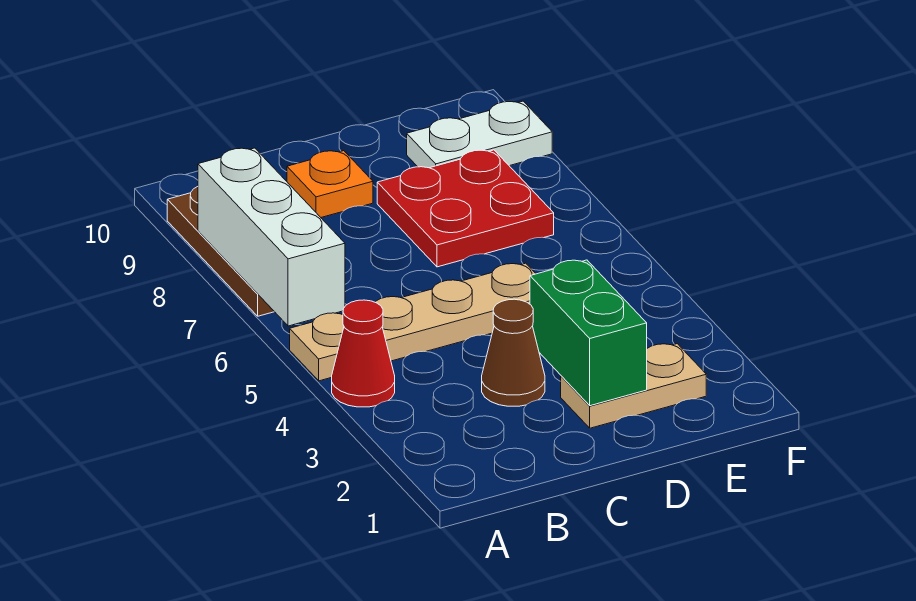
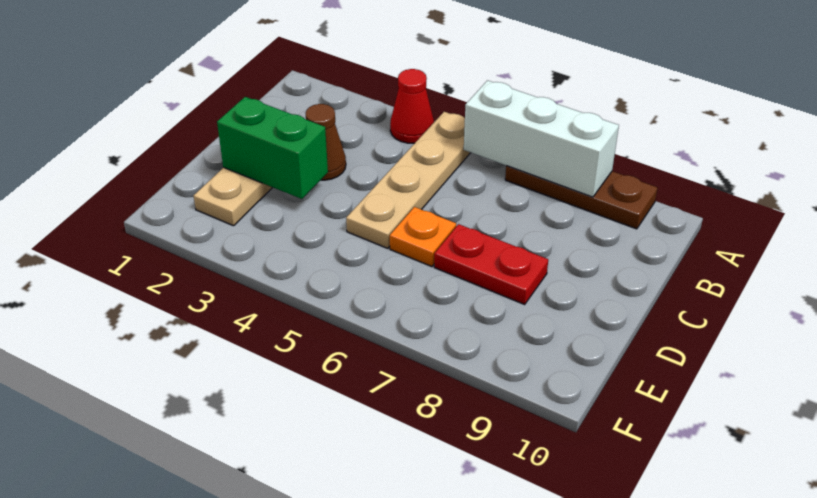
orange plate C9 level 1 -> orange plate D6 level 1
red plate D7:E8 level 1 -> red plate D7:D8 level 1
white plate E9:F9 level 1 -> none

